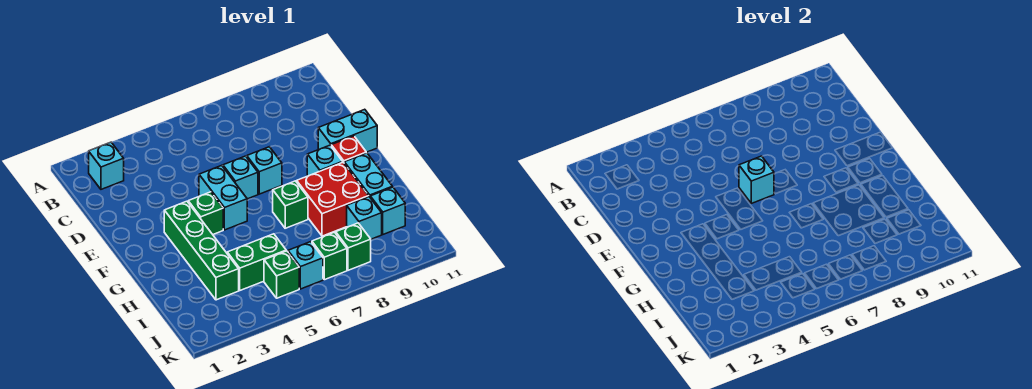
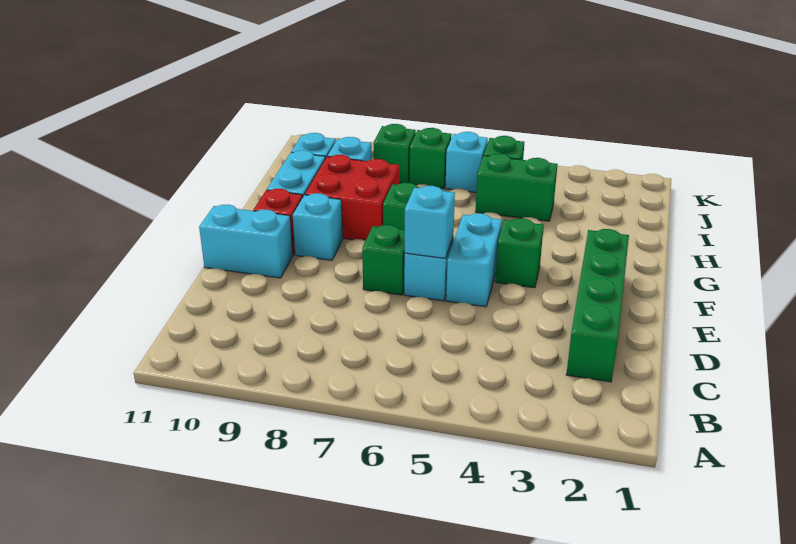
cyan brick B2 level 1 -> none
cyan brick E7 level 1 -> green brick E7 level 1
green brick F3:I3 level 1 -> green brick C2:F2 level 1

